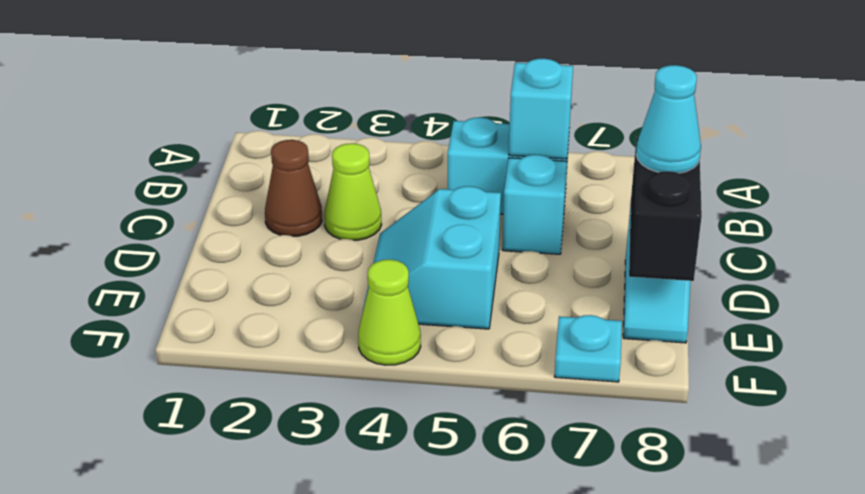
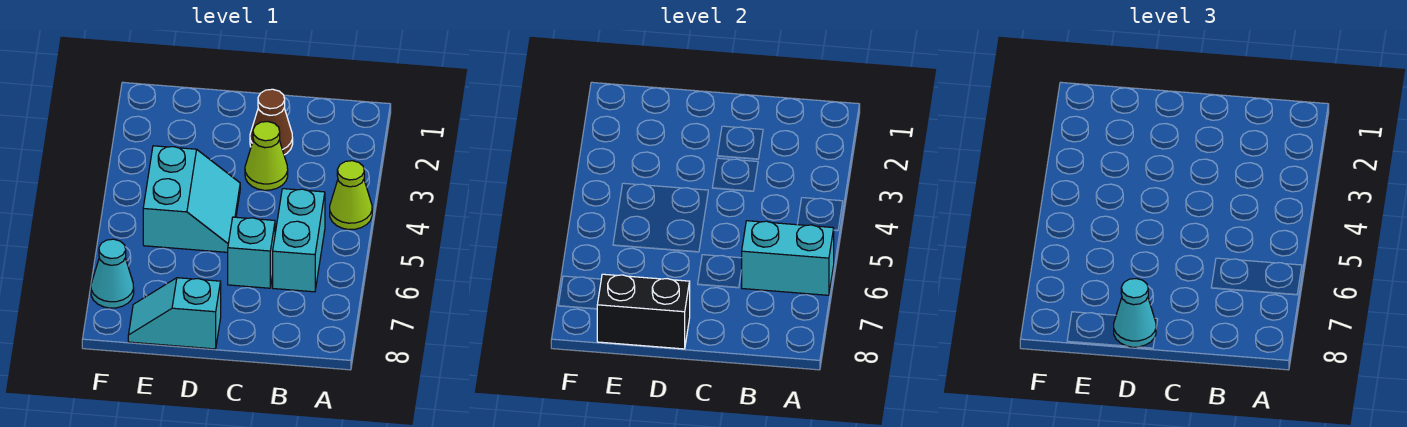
cyan brick B6 level 2 -> cyan brick A6:B6 level 2
cyan slope D4:E5 level 1 top 5 -> cyan slope D4:E5 level 1 top E
lime cone F4 level 1 -> lime cone A4 level 1
cyan plate F7 level 1 -> cyan cone F7 level 1

